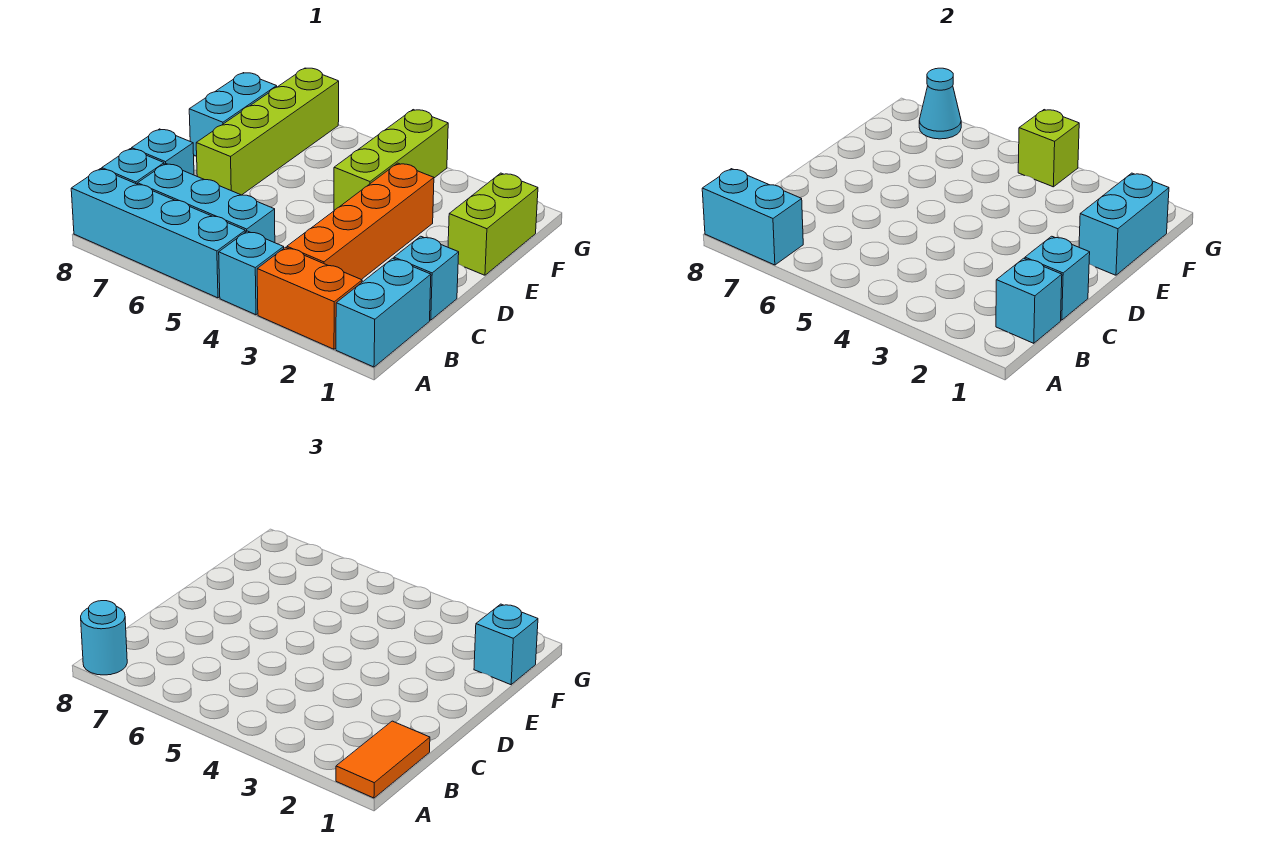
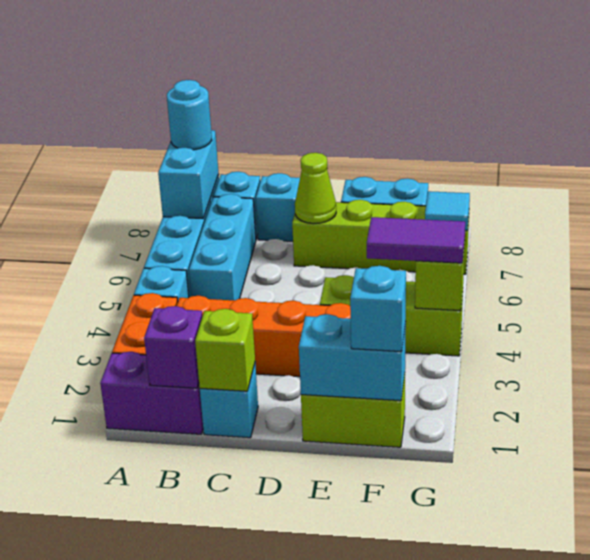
cyan brick A1:B1 level 1 -> purple brick A1:B1 level 1
orange tile A1:B1 level 3 -> none
cyan brick B1 level 2 -> purple brick B1 level 2
cyan brick C1 level 2 -> lime brick C1 level 2
none -> lime cone D7 level 2
none -> purple tile F4:G4 level 3
cyan cone G7 level 2 -> cyan tile G7 level 2

